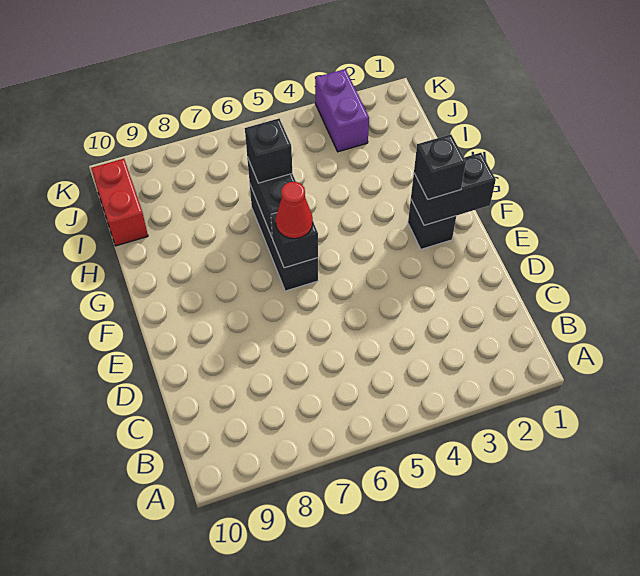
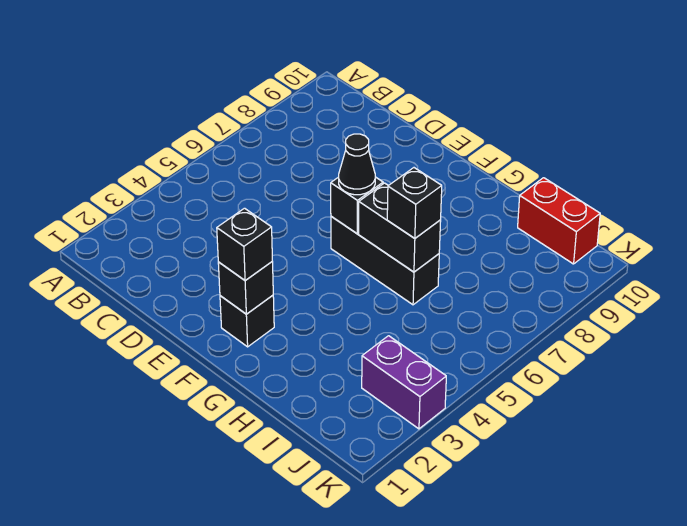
black brick F1:F2 level 2 -> black brick F2 level 2
red cone F6 level 3 -> black cone F6 level 3

